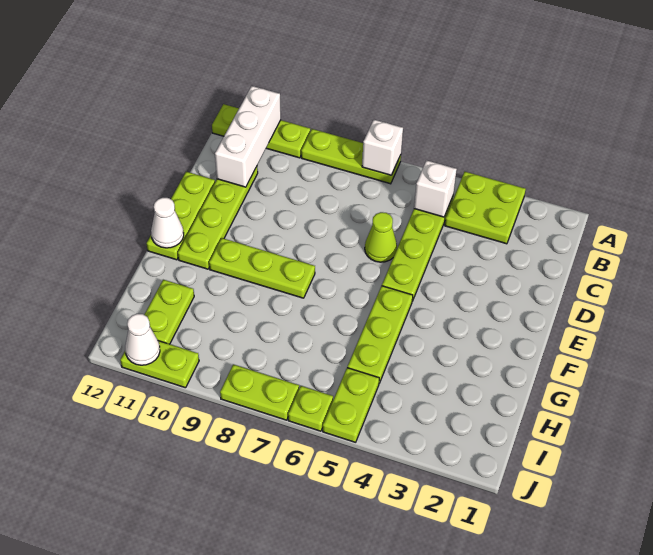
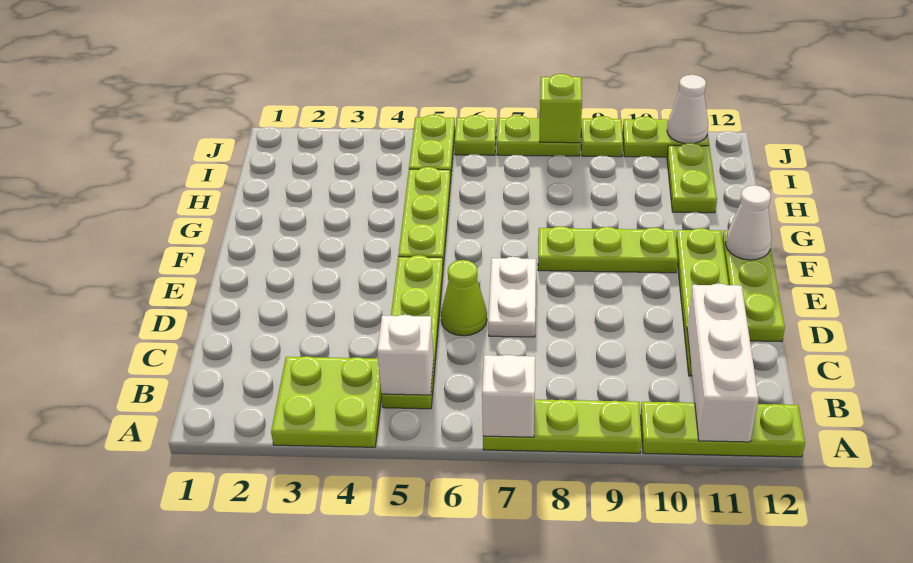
none -> white plate D7:E7 level 1
none -> lime brick J8 level 2
none -> lime plate J9 level 1

